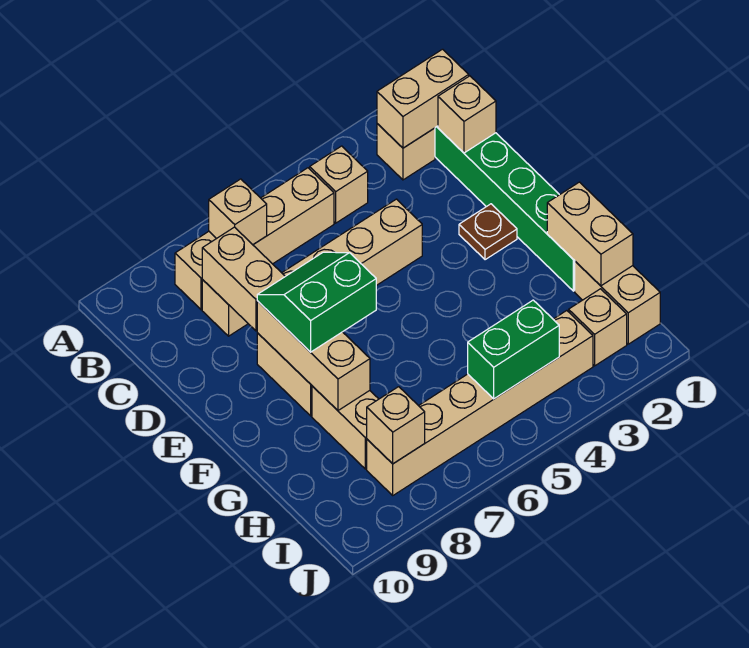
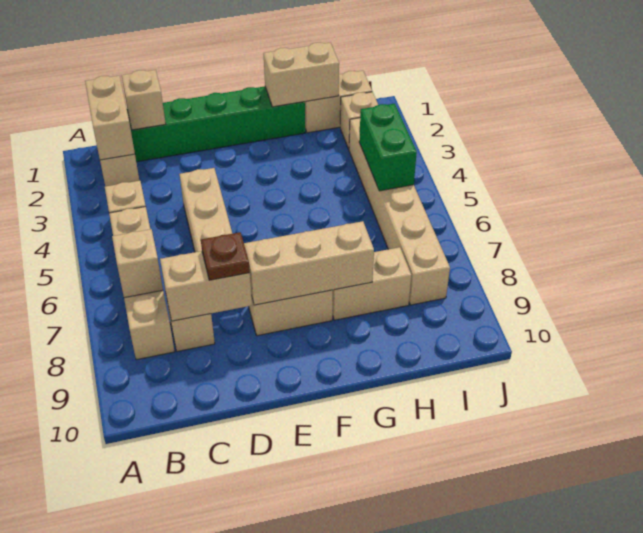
brown plate E2 level 1 -> brown plate D8 level 3
green slope E7:F8 level 3 top F -> none
tan brick I8 level 2 -> none

